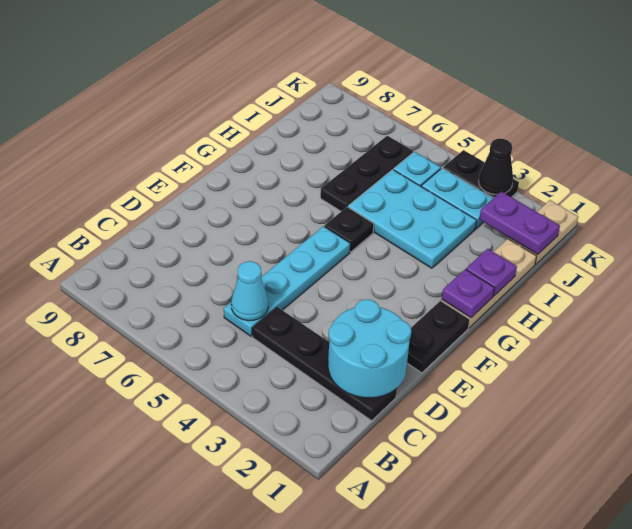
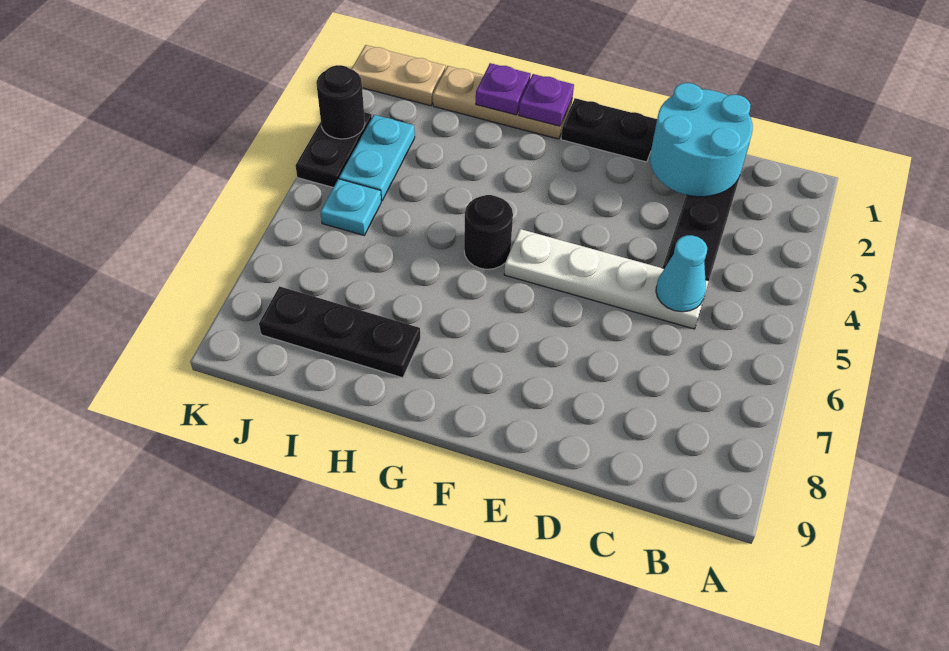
cyan plate C5:F5 level 1 -> white plate C5:F5 level 1
black plate G5 level 1 -> black round brick G5 level 1
cyan plate H3:I5 level 1 -> none
black plate H6:J6 level 1 -> black plate H8:J8 level 1
purple plate J1:J2 level 2 -> none
black cone K3 level 2 -> black round brick K3 level 2

